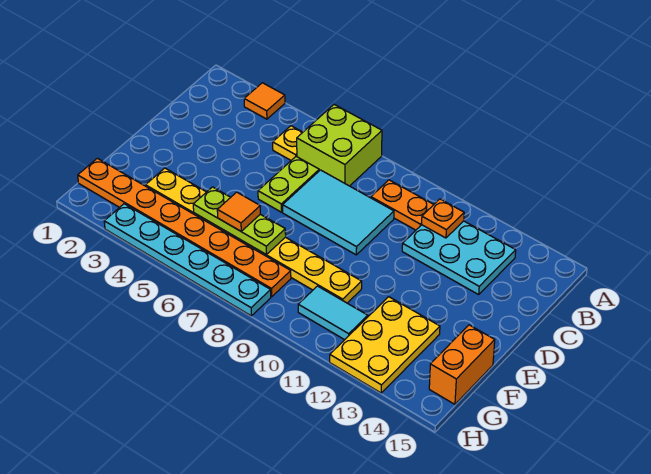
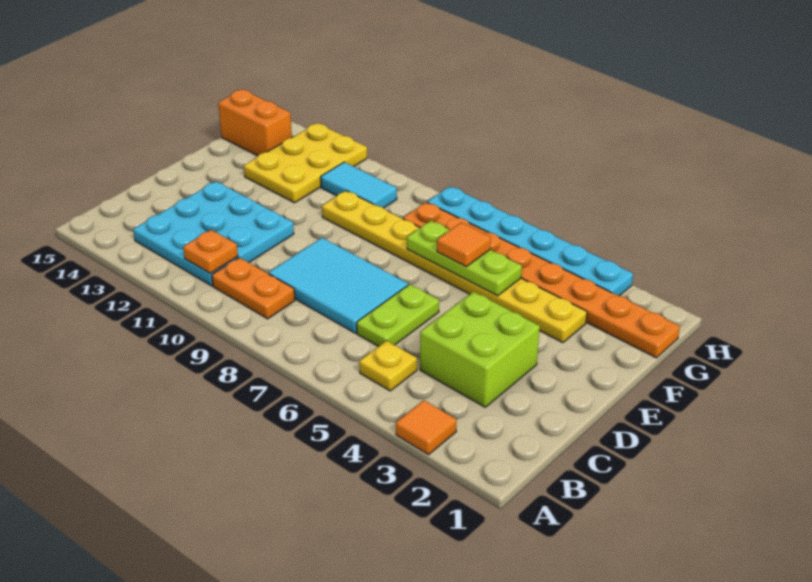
lime brick A6:B7 level 1 -> lime brick C3:D4 level 1
cyan plate B11:C13 level 1 -> cyan plate B11:D13 level 1
orange brick F15:G15 level 1 -> orange brick G14:G15 level 1

